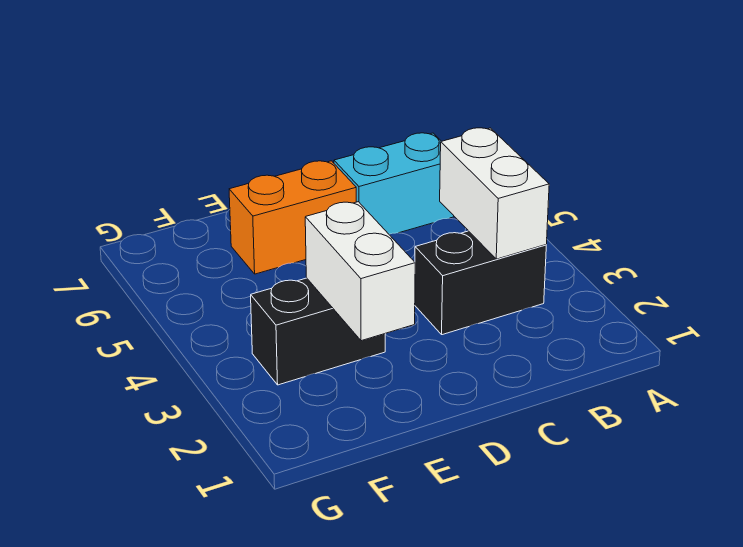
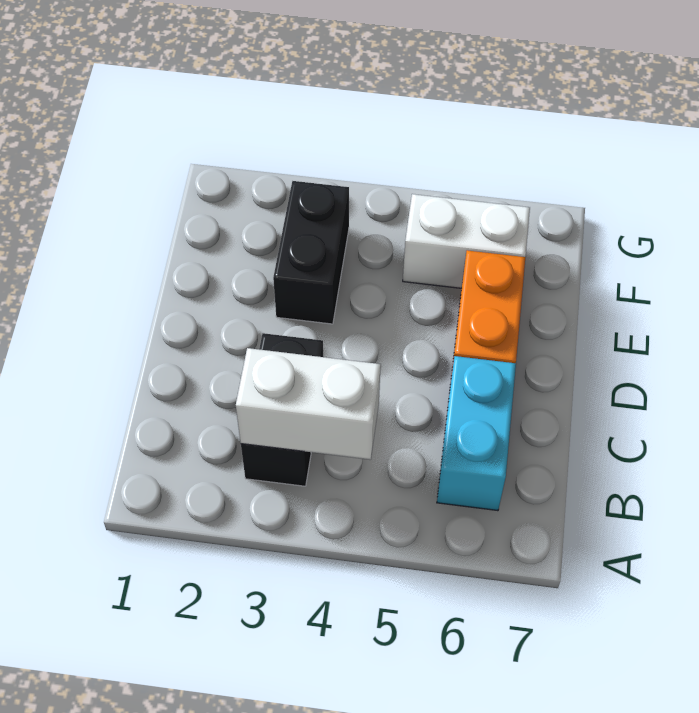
white brick E2:E3 level 2 -> white brick F5:F6 level 1

